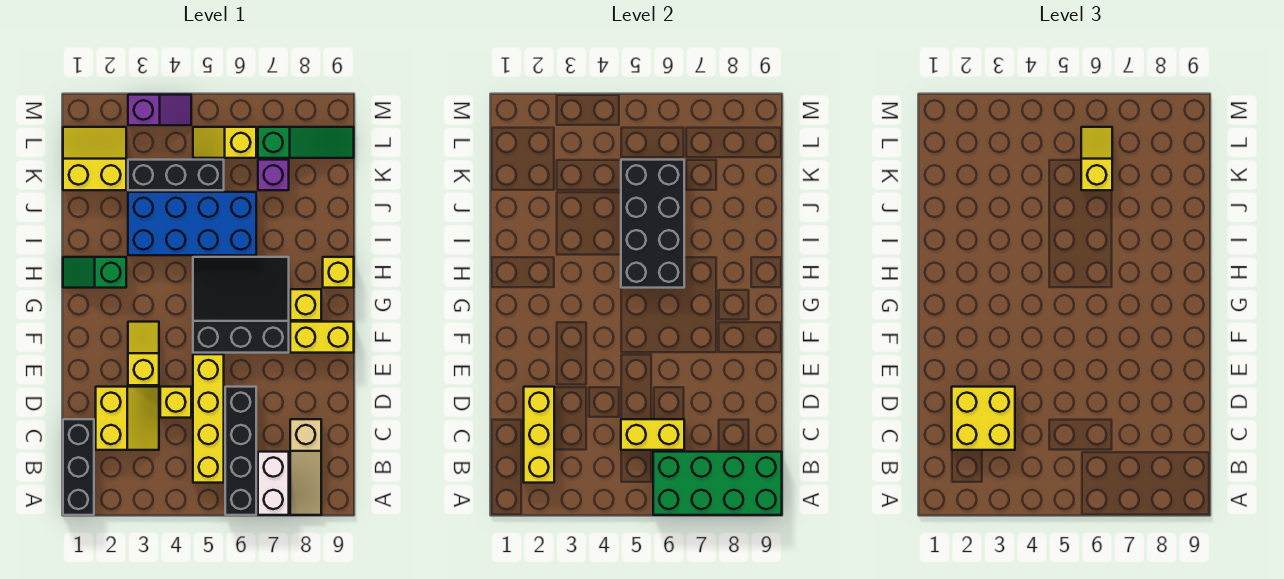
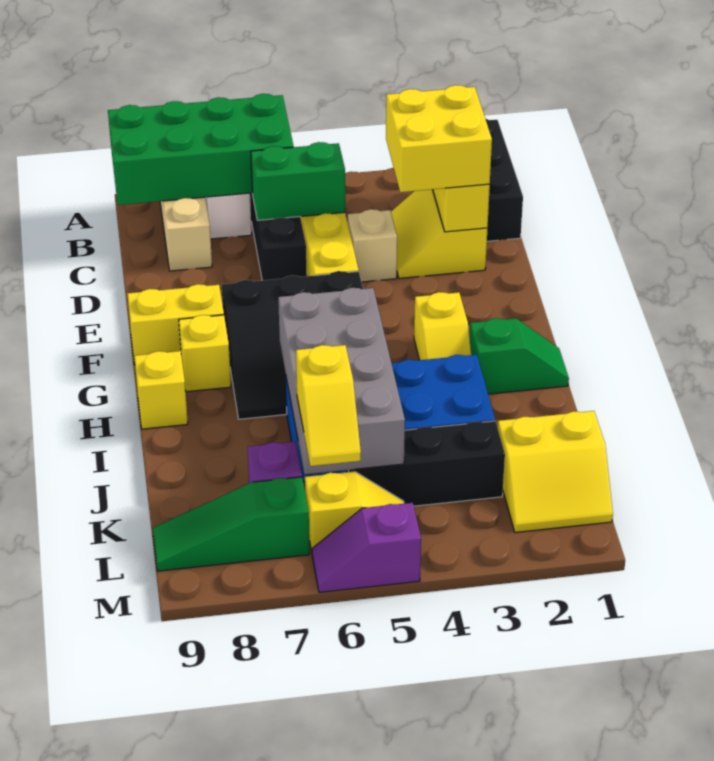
yellow brick C5:C6 level 2 -> green brick C5:C6 level 2
yellow brick D4 level 1 -> tan brick D4 level 1
yellow slope E3:F3 level 1 top E -> yellow slope G3:H3 level 1 top G
black brick H5:K6 level 2 -> grey brick H5:K6 level 2
purple slope M3:M4 level 1 top 3 -> purple slope M5:M6 level 1 top 5

